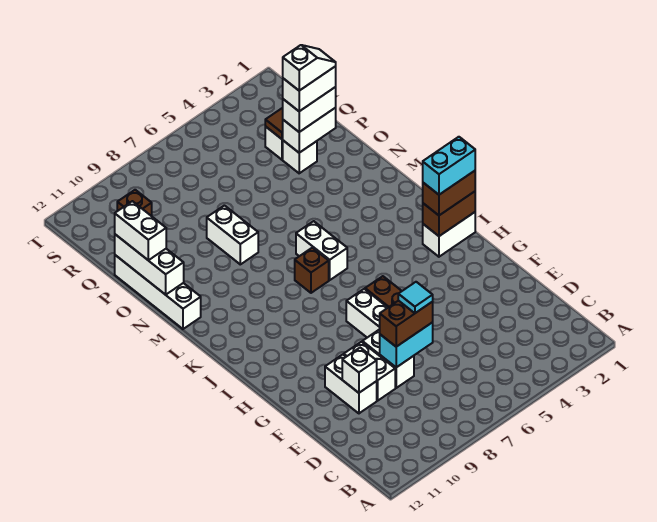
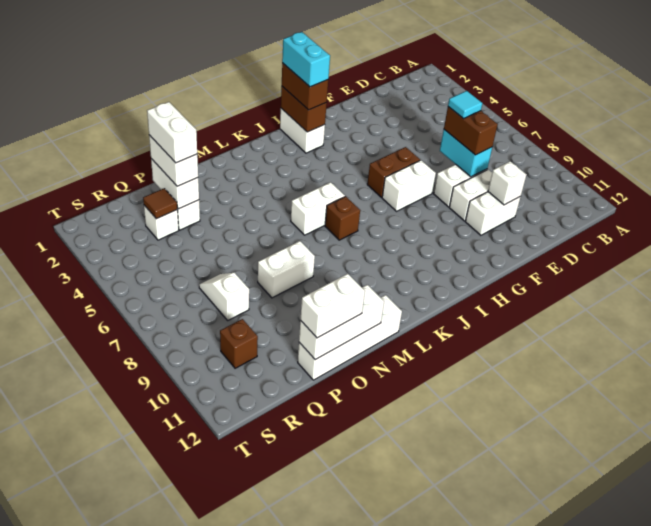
white slope P2:P3 level 5 top 3 -> white slope Q7:Q8 level 1 top 8

